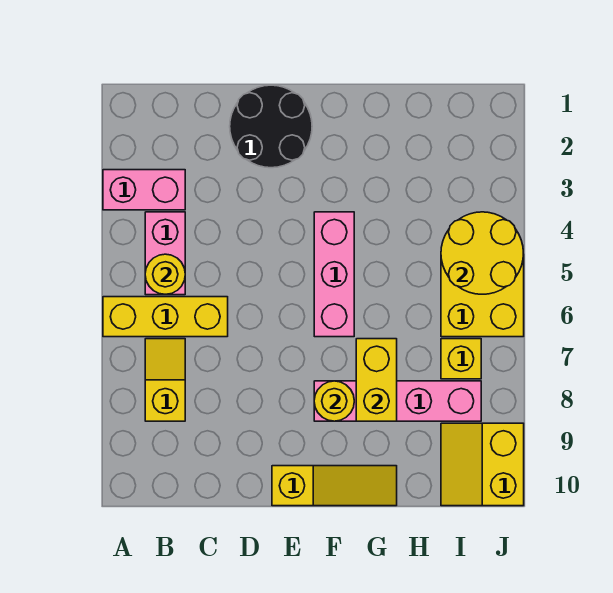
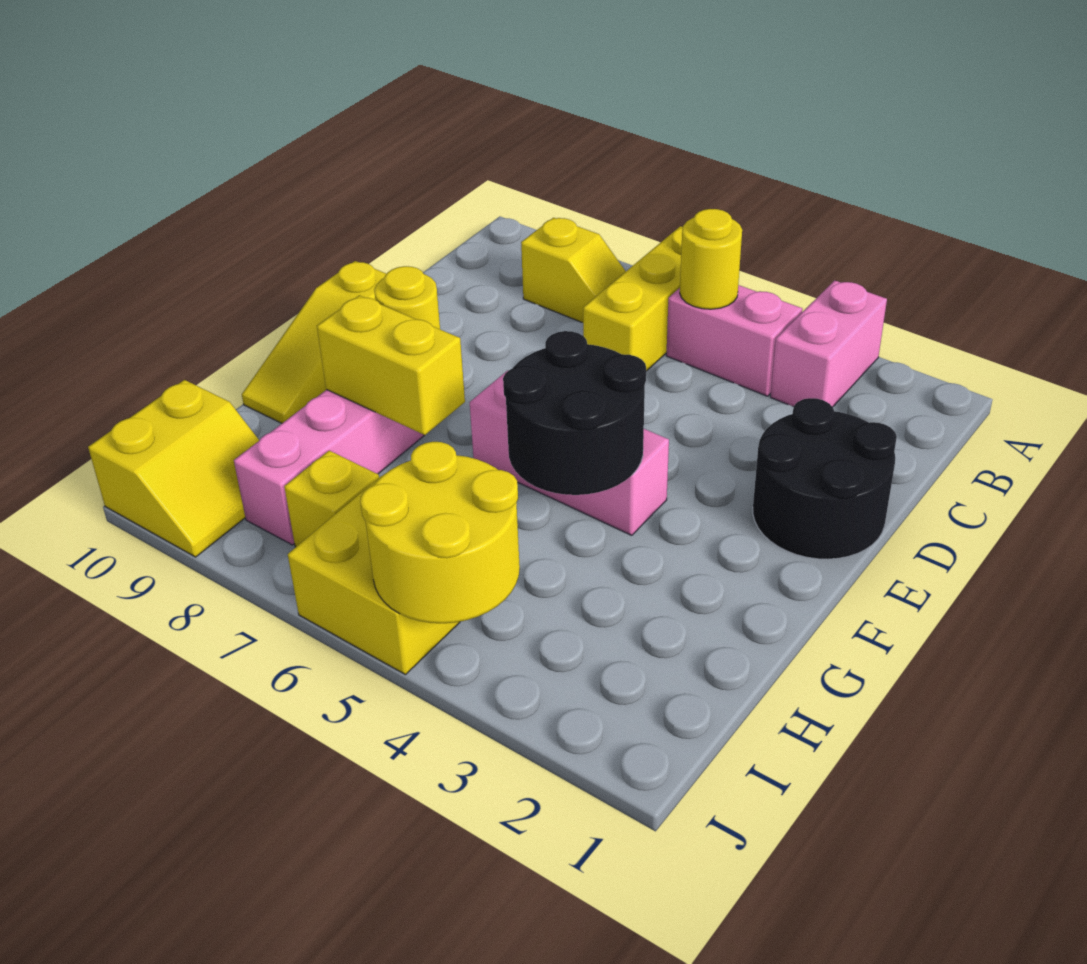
none -> black round brick F4:G5 level 2
yellow slope I9:J10 level 1 top J -> yellow slope I9:J10 level 1 top 10

